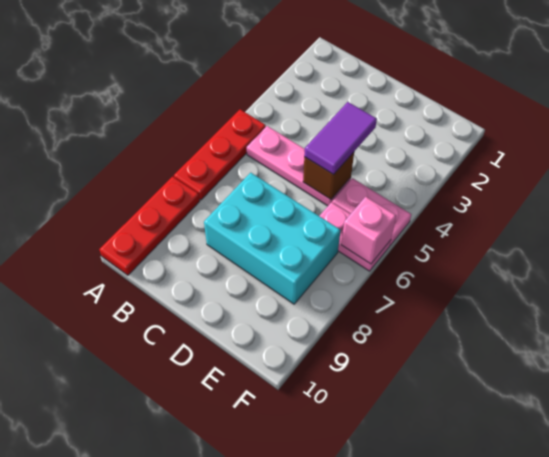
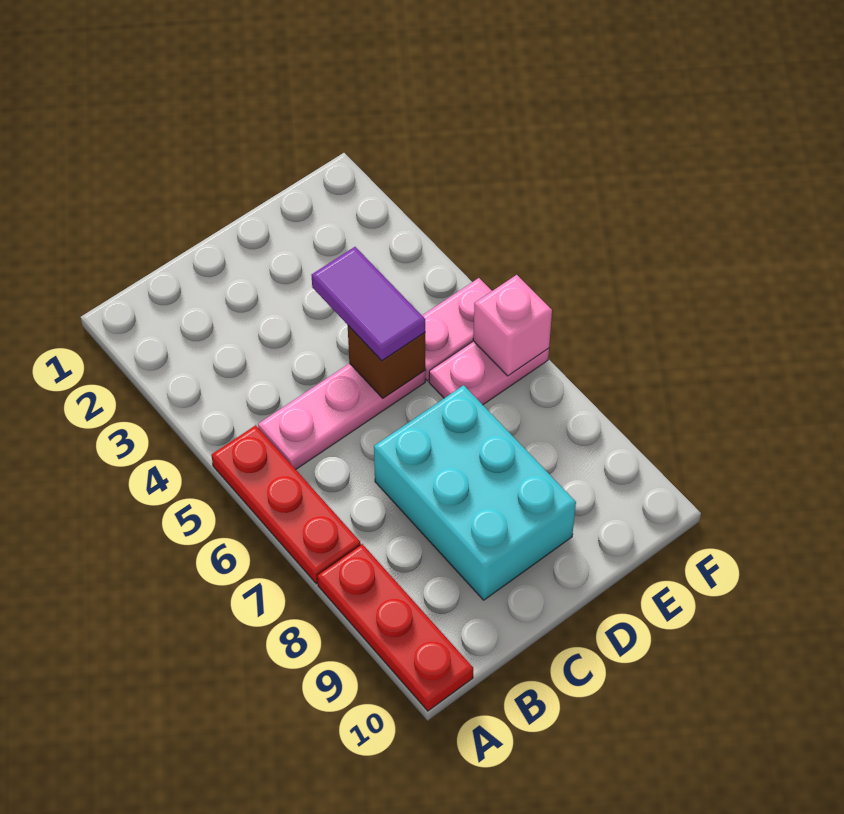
cyan brick C7:E8 level 1 -> cyan brick C7:D9 level 1

